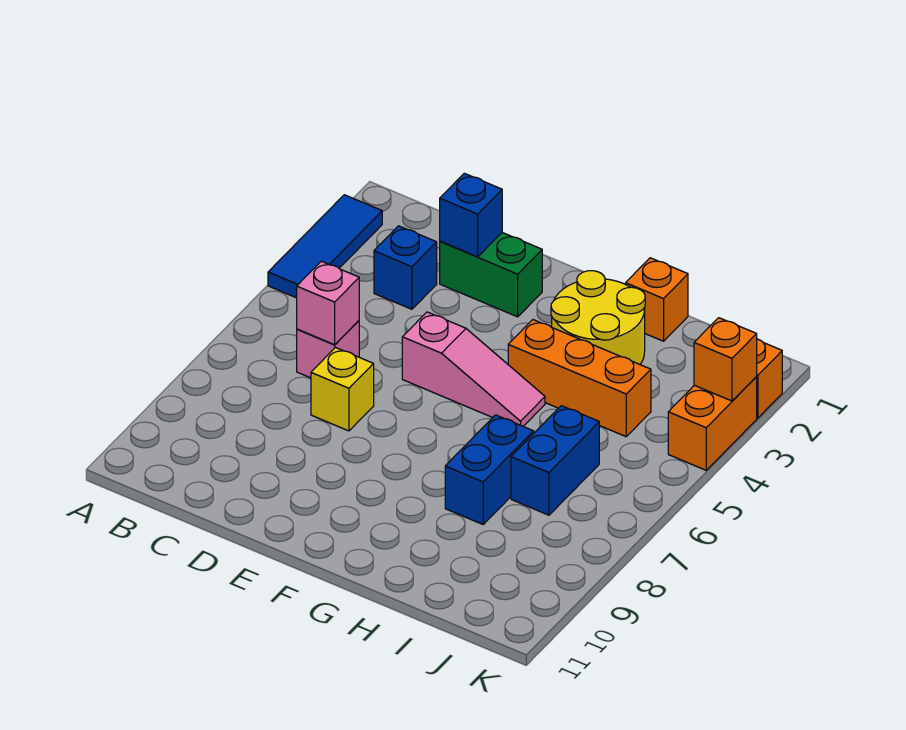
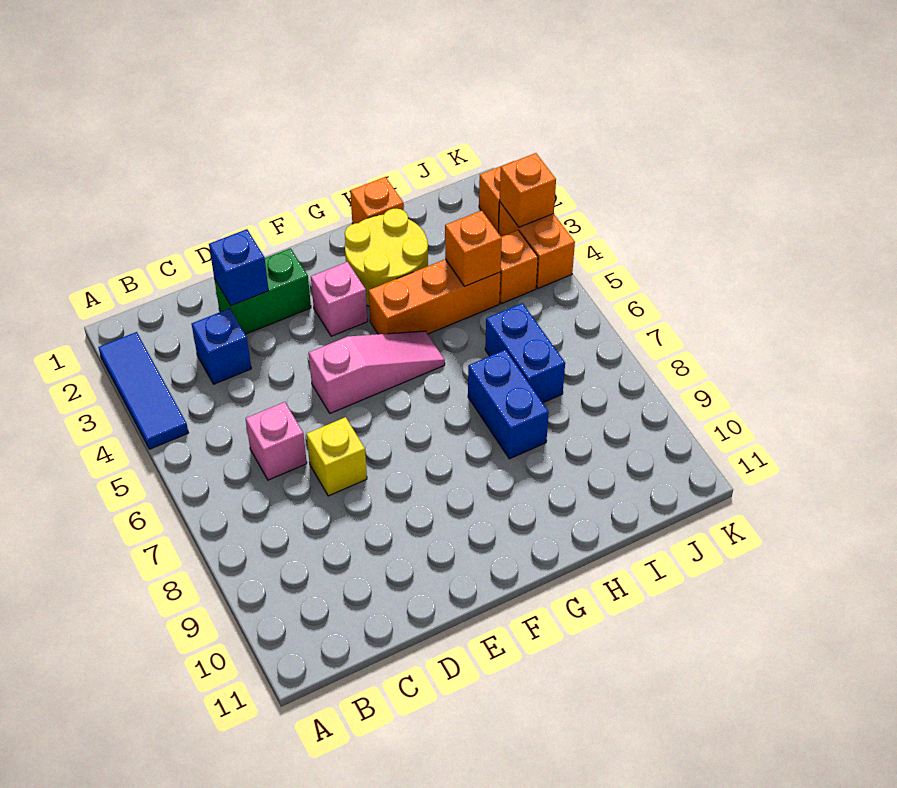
pink brick C6 level 2 -> pink brick F3 level 1
none -> orange brick I4 level 2
none -> orange brick J4 level 1

